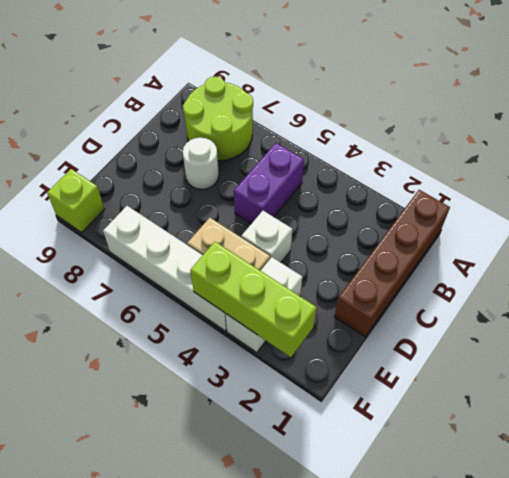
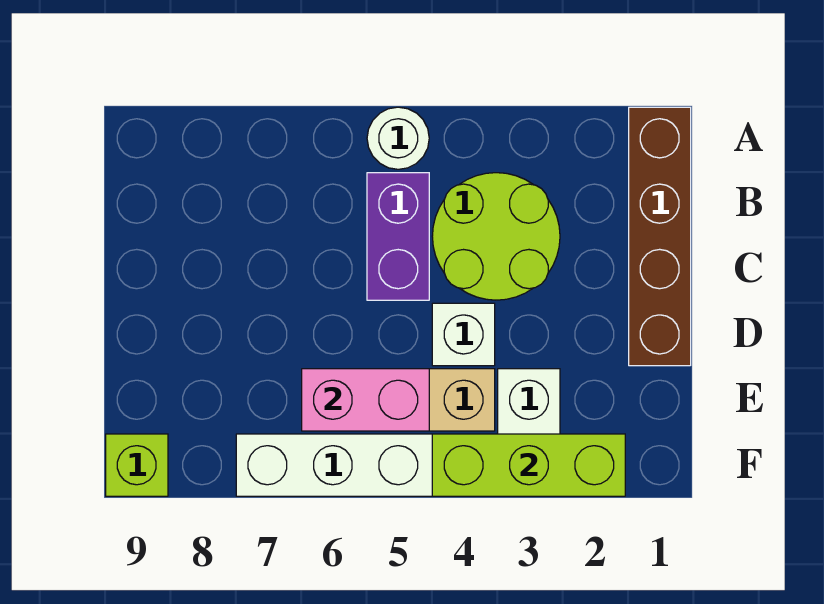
lime round brick A7:B8 level 1 -> lime round brick B3:C4 level 1
white round brick C7 level 1 -> white round brick A5 level 1
none -> pink brick E5:E6 level 2

